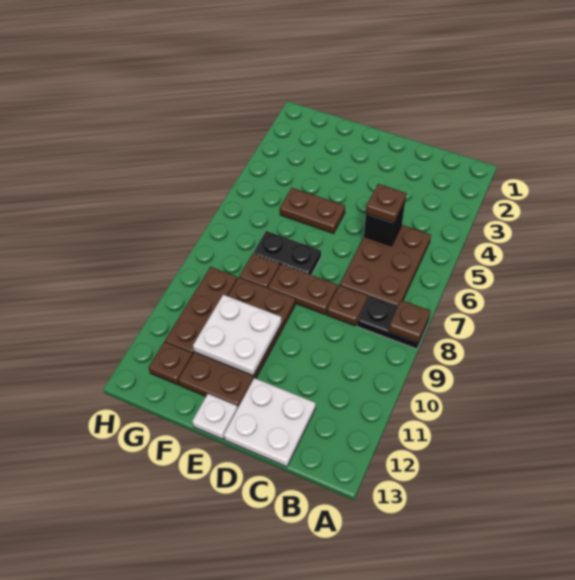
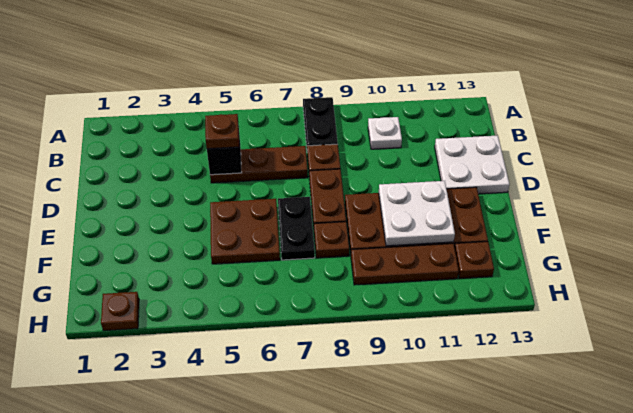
brown plate A8 level 2 -> brown plate H2 level 1
brown plate B5:C7 level 1 -> brown plate C5:C7 level 1
brown plate E5:F5 level 1 -> brown plate E5:F6 level 1
white plate E13 level 1 -> white plate B10 level 1

